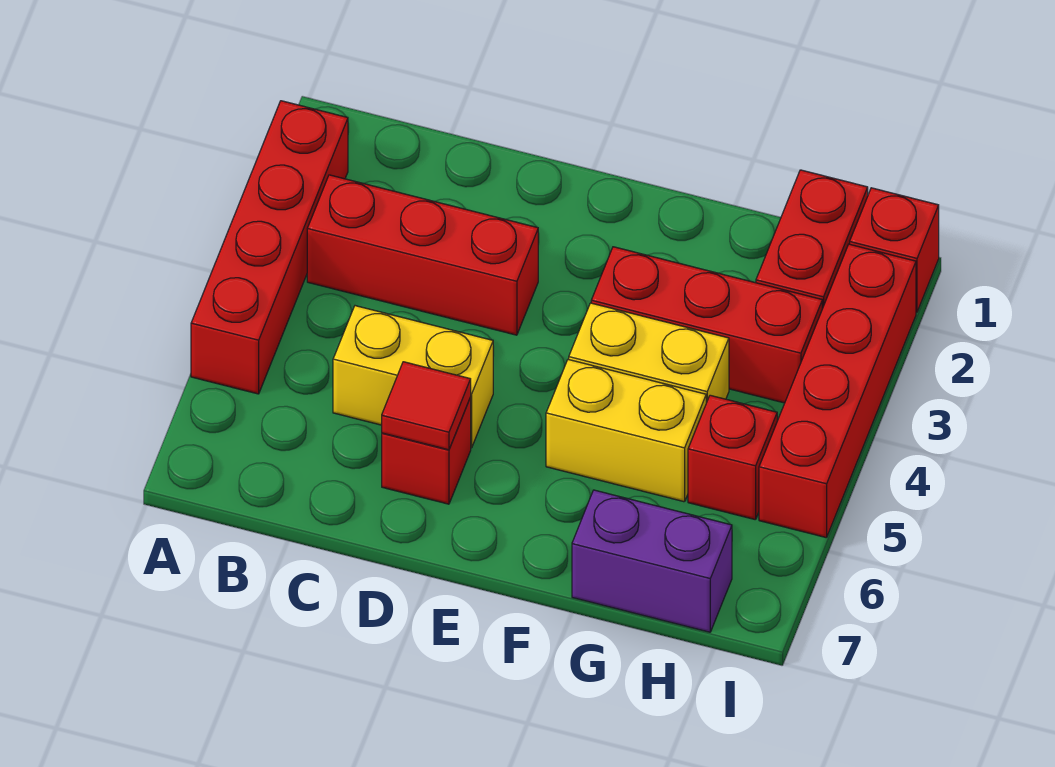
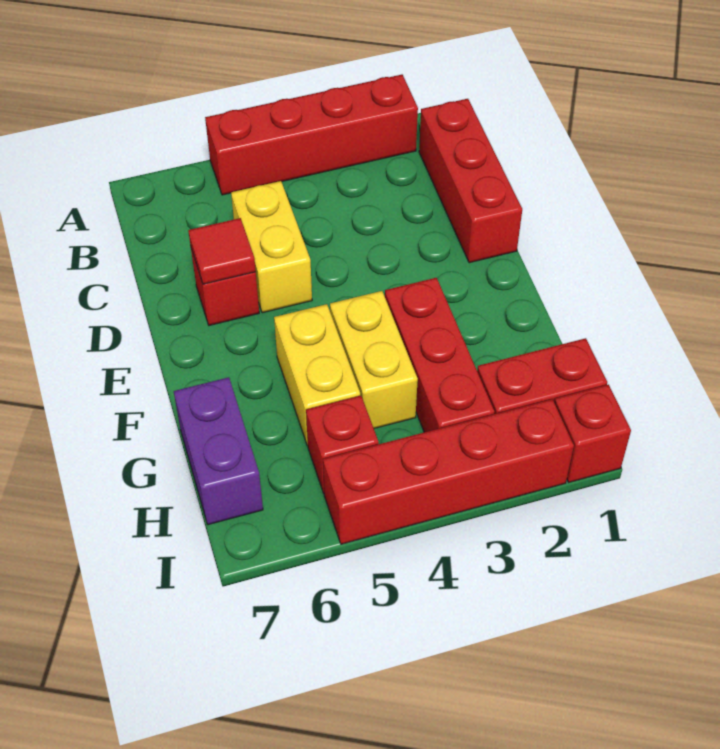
red brick B3:D3 level 1 -> red brick B1:D1 level 1

